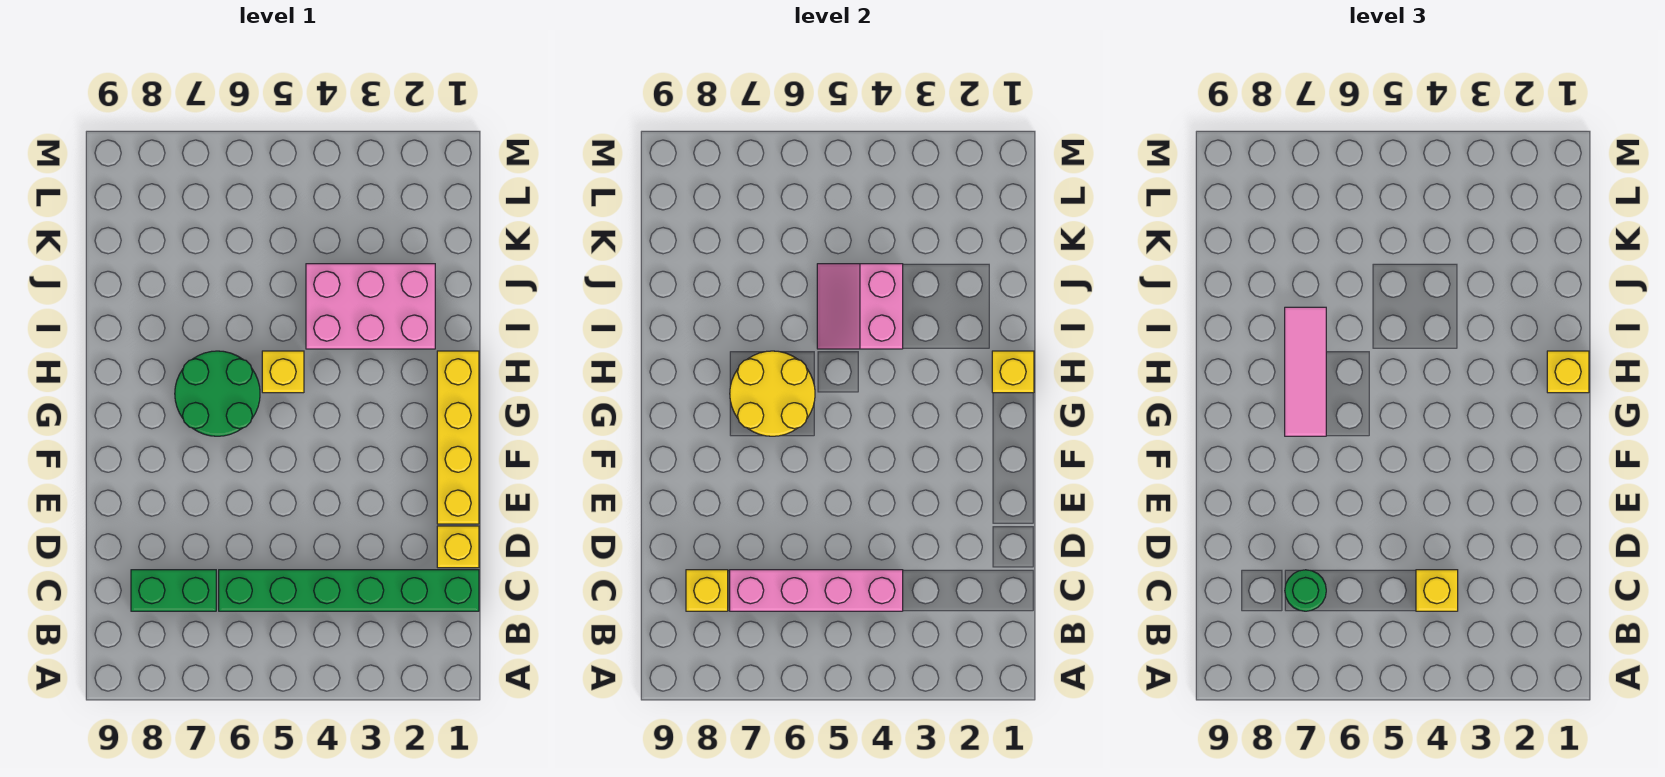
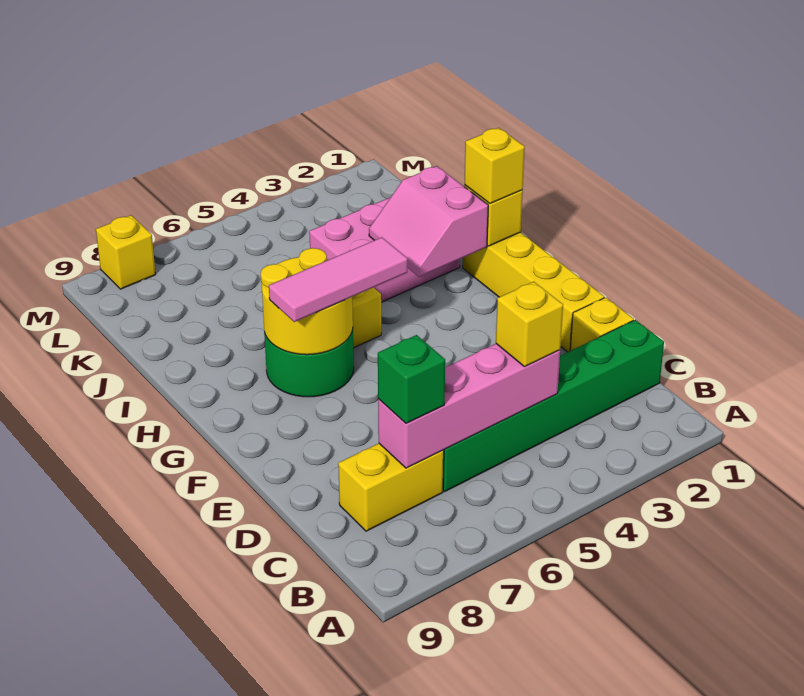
green brick C7:C8 level 1 -> yellow brick C7:C8 level 1
green round brick C7 level 3 -> green brick C7 level 3
yellow brick C8 level 2 -> yellow brick M8 level 1
pink tile G7:I7 level 3 -> pink tile G5:G7 level 3
pink slope I4:J5 level 2 top 4 -> pink slope H2:I3 level 2 top 2

